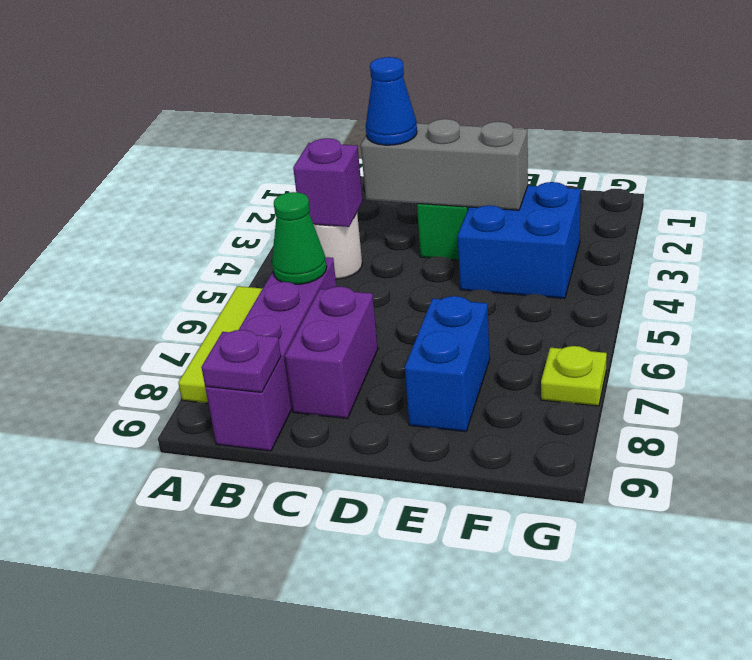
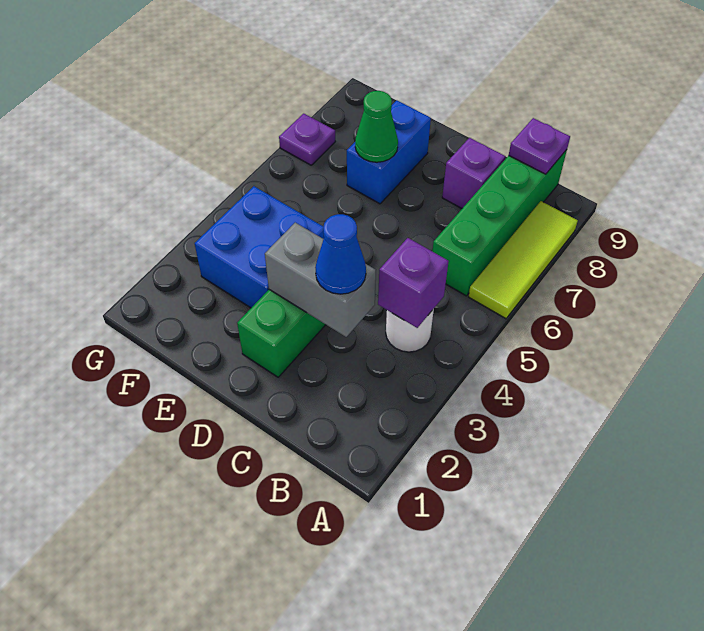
purple brick B6:B9 level 1 -> green brick B6:B9 level 1
green cone B6 level 2 -> green cone E7 level 2
grey brick C3:E3 level 2 -> grey brick C3:D3 level 2
purple brick C7:C8 level 1 -> purple brick C8 level 1
lime plate G7 level 1 -> purple plate G7 level 1

